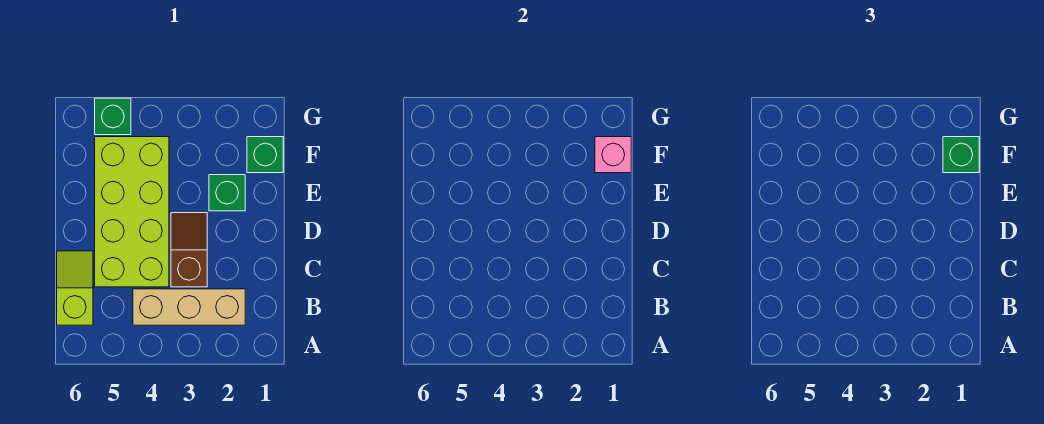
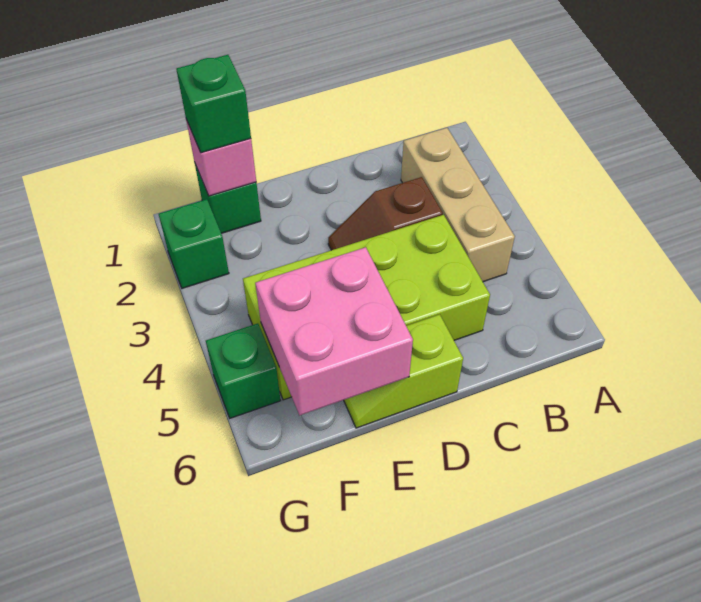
lime slope B6:C6 level 1 top B -> lime slope D6:E6 level 1 top D
green brick E2 level 1 -> green brick G2 level 1
none -> pink brick E5:F6 level 2

